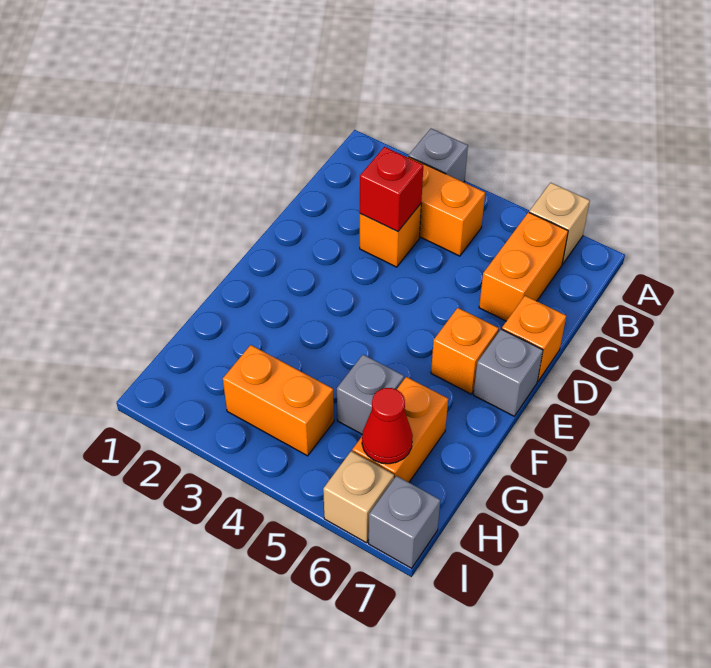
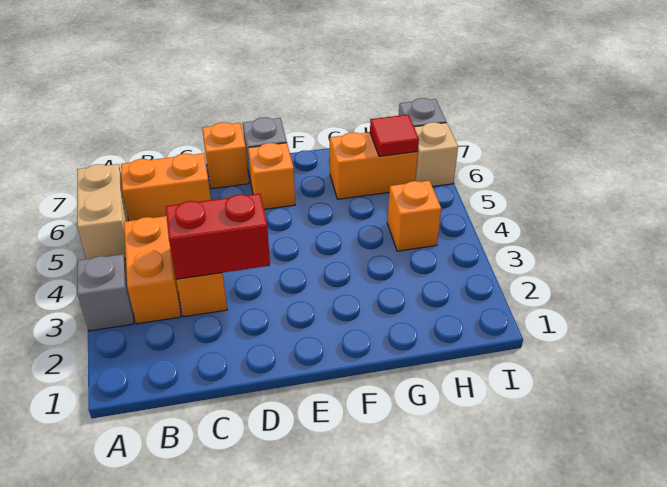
tan brick A6 level 1 -> tan brick A5:A6 level 1
red brick C3 level 2 -> red brick C3:D3 level 2
grey brick G5 level 1 -> none
orange brick H3:H4 level 1 -> orange brick H4 level 1
red cone H6 level 2 -> red tile H6 level 2

